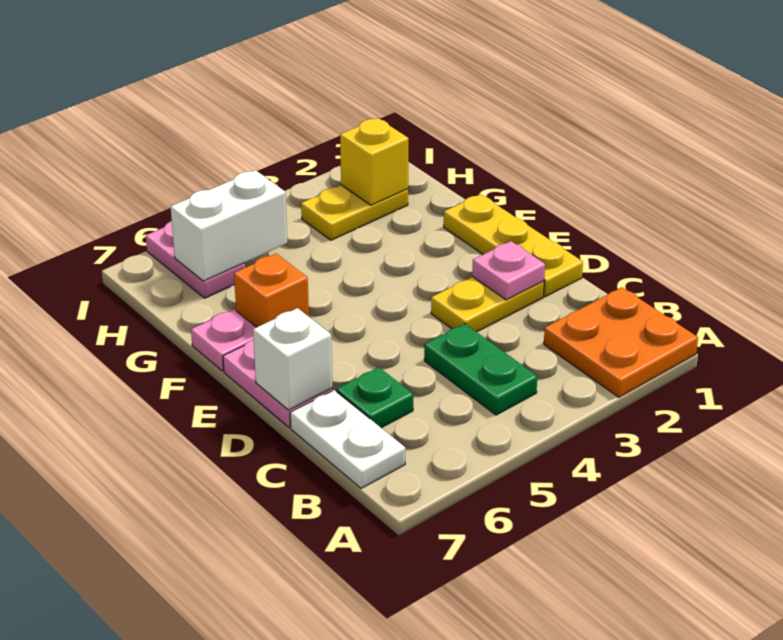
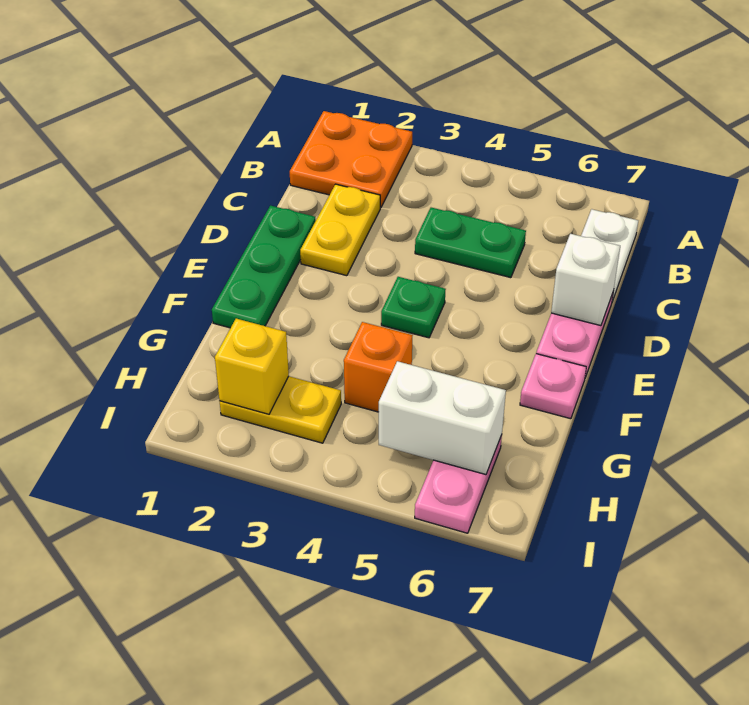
green plate B4:C4 level 1 -> green plate C4:C5 level 1
green plate C6 level 1 -> green plate E4 level 1
yellow plate D1:F1 level 1 -> green plate D1:F1 level 1
yellow plate D2:D3 level 1 -> yellow plate C2:D2 level 1
pink plate D2 level 2 -> none
orange brick F6 level 1 -> orange brick G4 level 1

